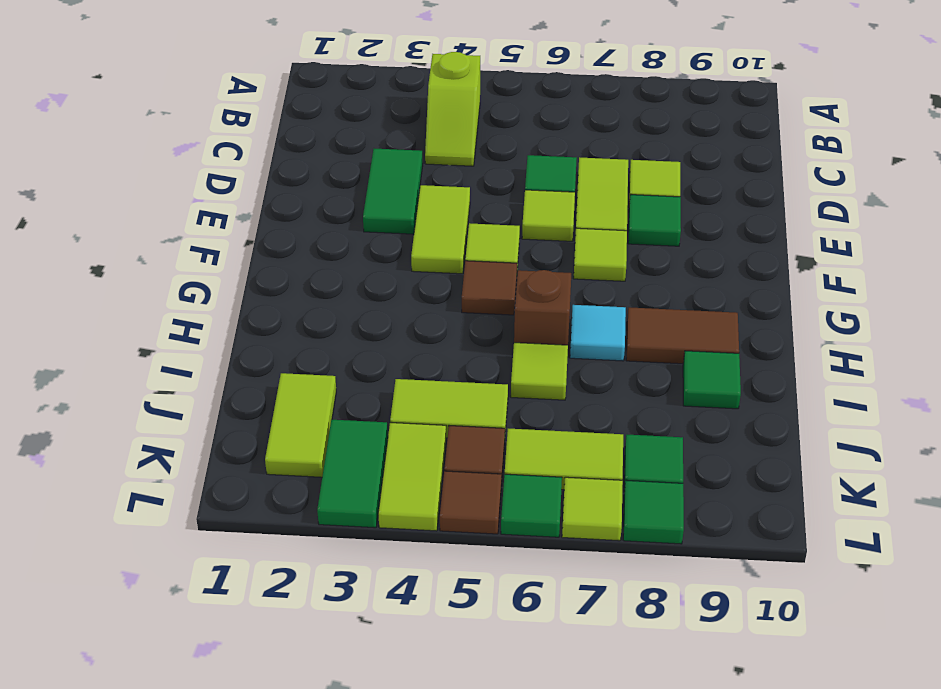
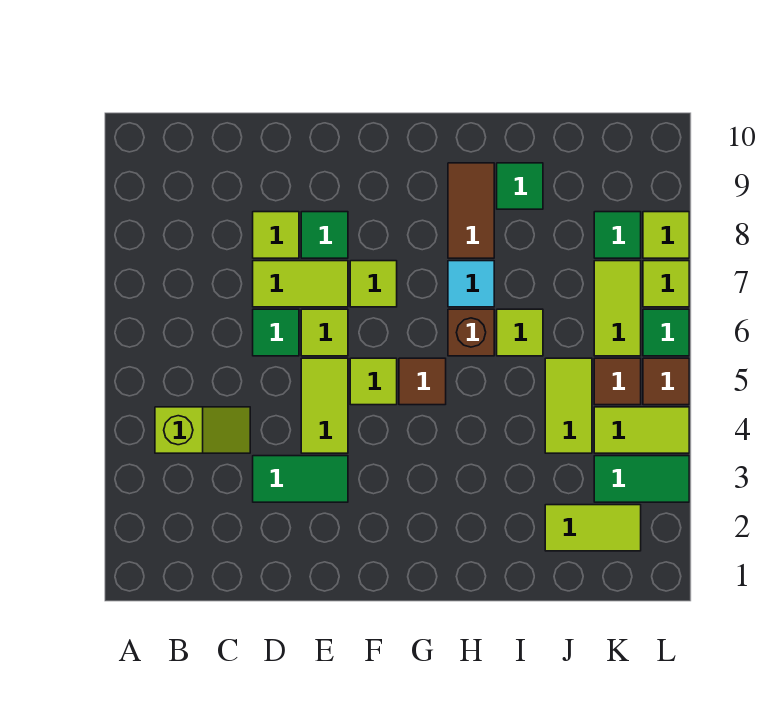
lime tile E4:F4 level 1 -> lime tile E4:E5 level 1
green tile L8 level 1 -> lime tile L8 level 1

